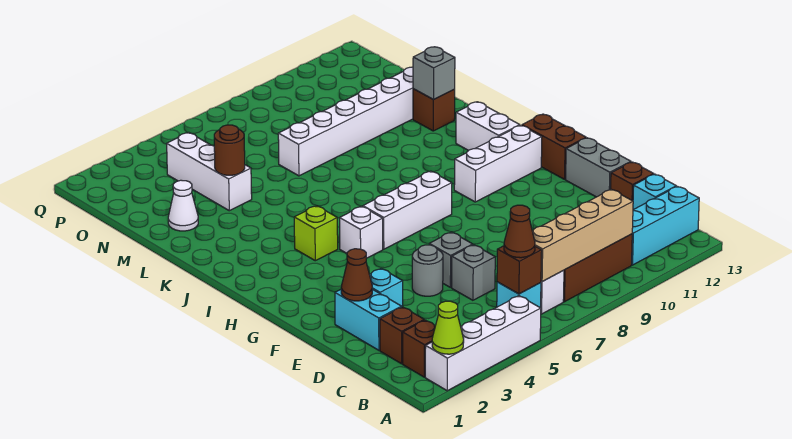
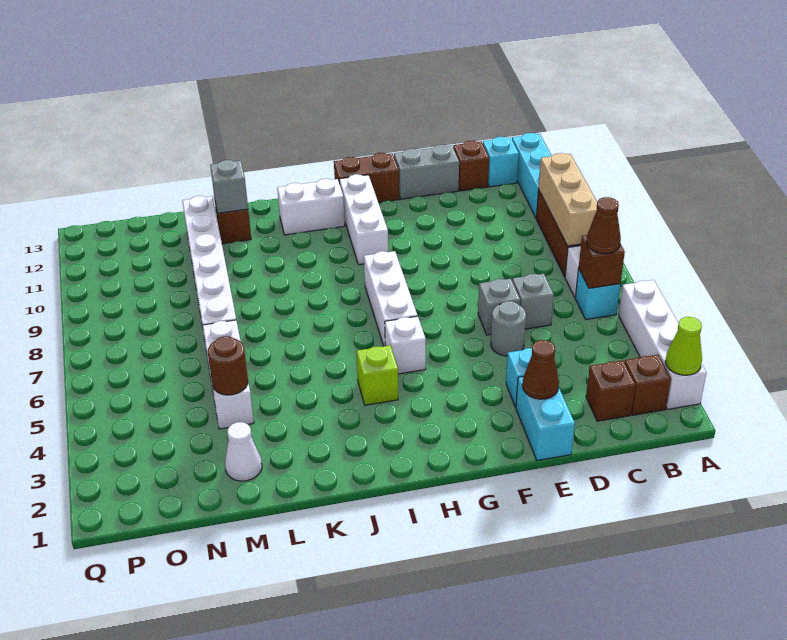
tan brick B7:B10 level 2 -> tan brick B8:B10 level 2
cyan brick D2:E2 level 1 -> cyan brick E1:E2 level 1
white brick M4:O4 level 1 -> white brick M4:M6 level 1

